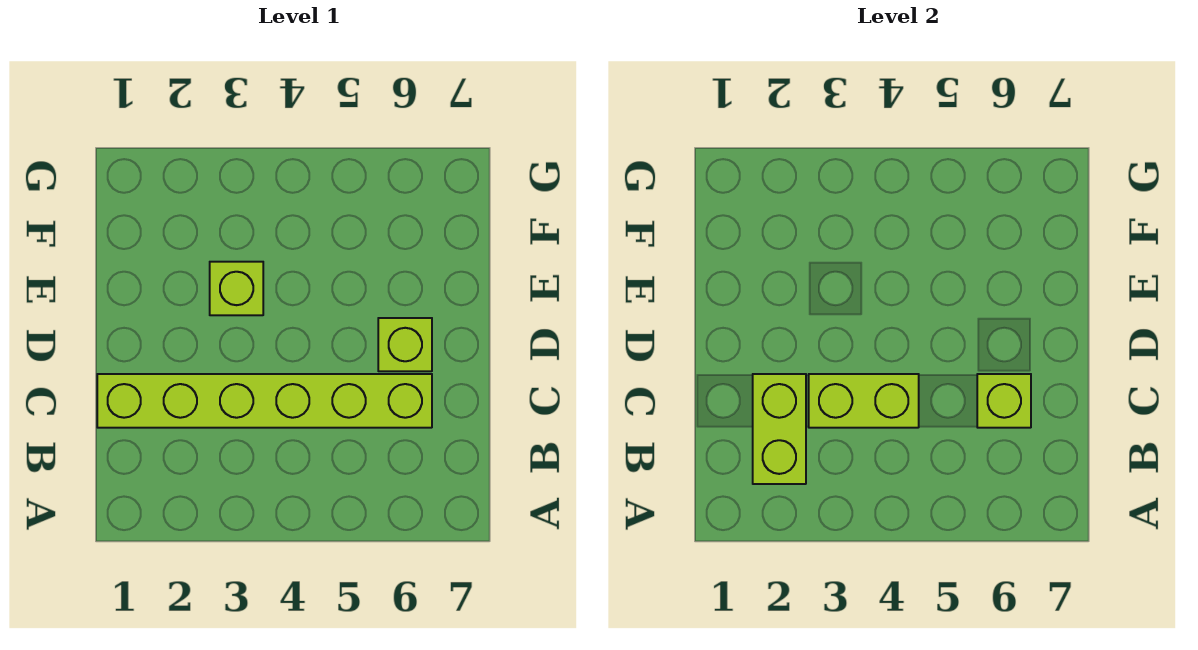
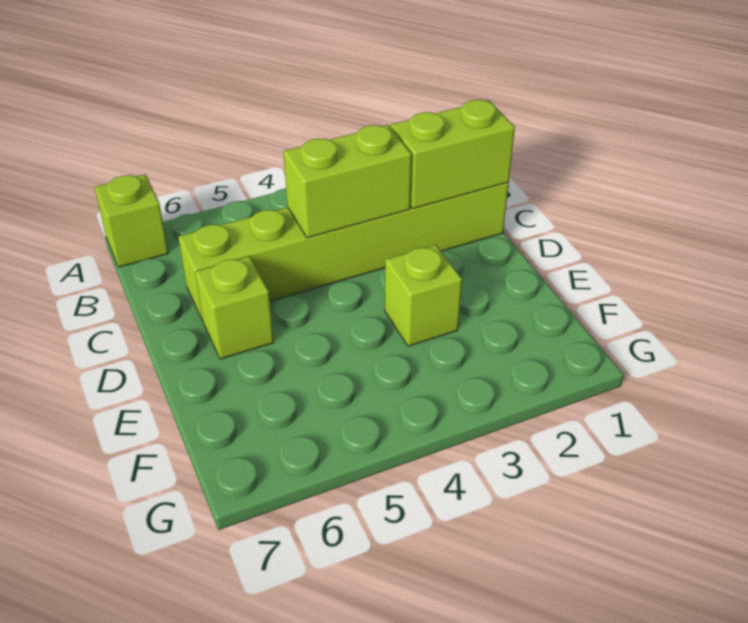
lime brick B2:C2 level 2 -> lime brick C1:C2 level 2
lime brick C6 level 2 -> lime brick A7 level 1

